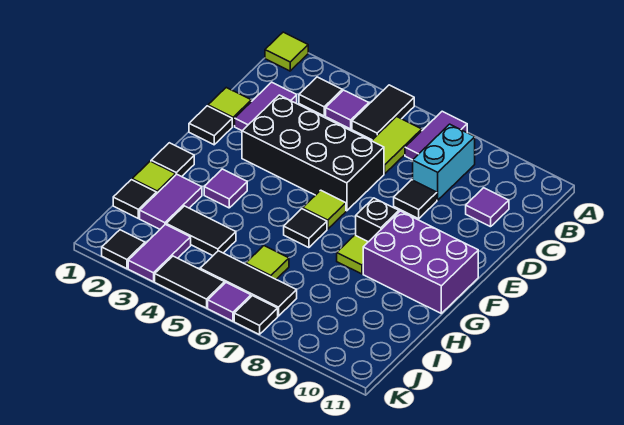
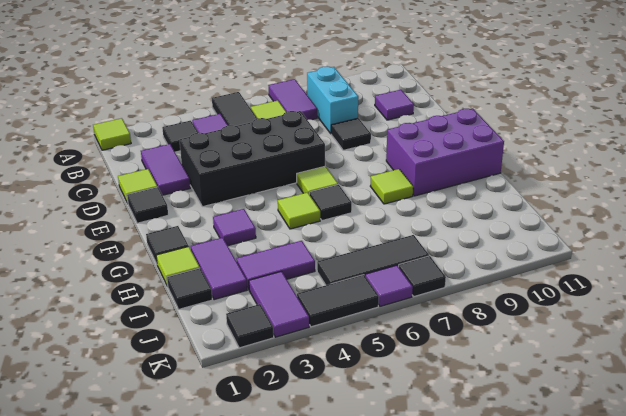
black brick F8 level 1 -> none
black tile I3:I4 level 1 -> purple tile I3:I4 level 1
lime tile I6 level 1 -> lime tile G5 level 1

